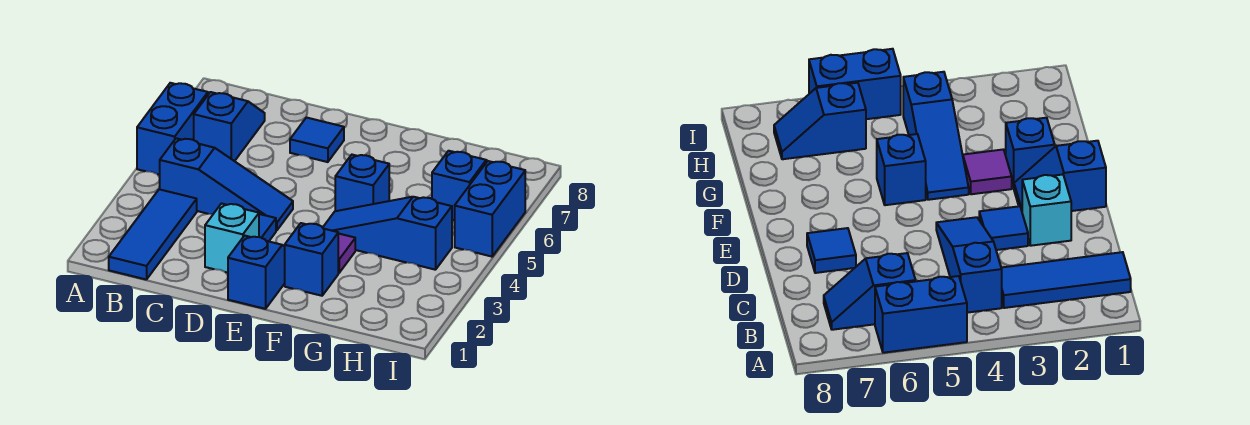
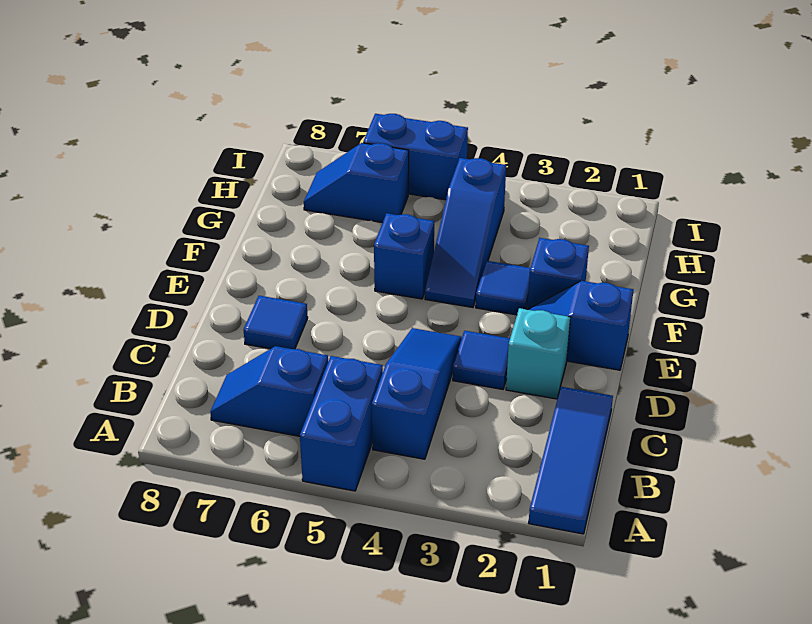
blue brick A5:A6 level 1 -> blue brick A5:B5 level 1
blue tile B1:B3 level 1 -> blue tile A1:C1 level 1
purple tile F3 level 1 -> blue tile F3 level 1

